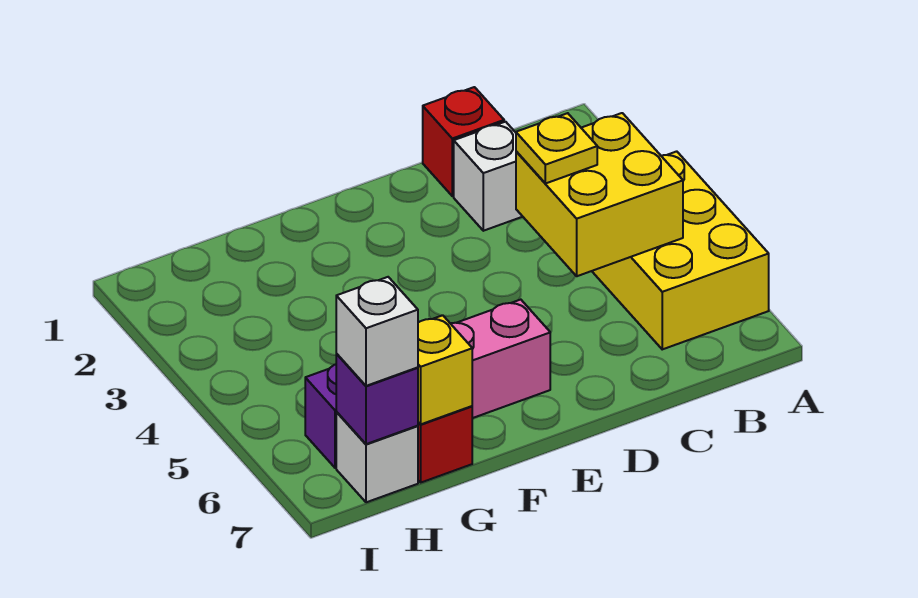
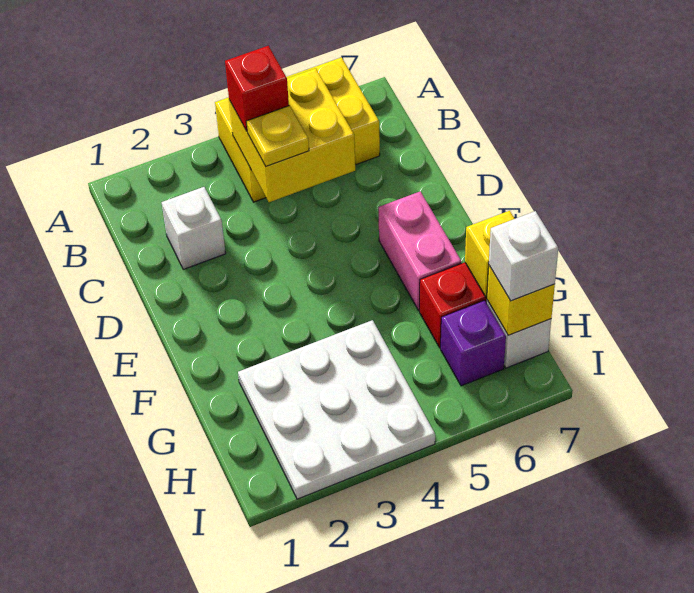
red brick C1 level 1 -> red brick B4 level 3
none -> white plate G2:I4 level 1
purple brick H7 level 2 -> yellow brick H7 level 2

